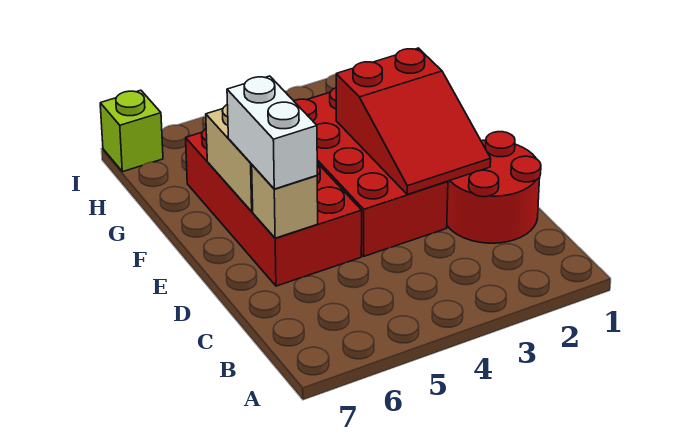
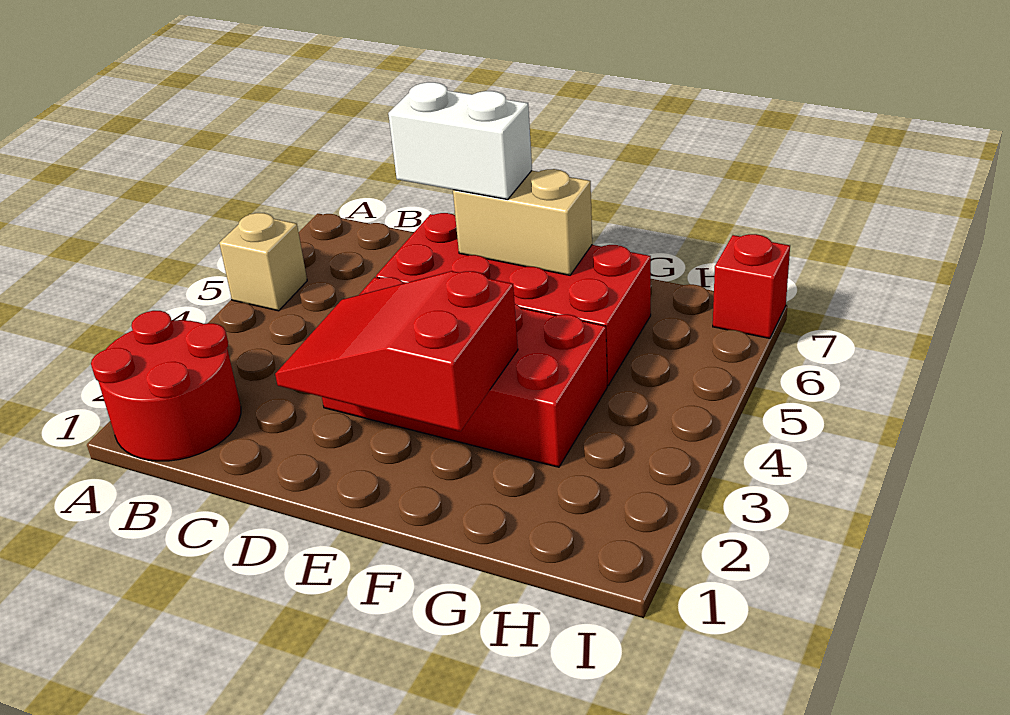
red round brick C1:D2 level 1 -> red round brick A1:B2 level 1
tan brick D6 level 2 -> tan brick A5 level 1
lime brick I7 level 1 -> red brick I7 level 1

